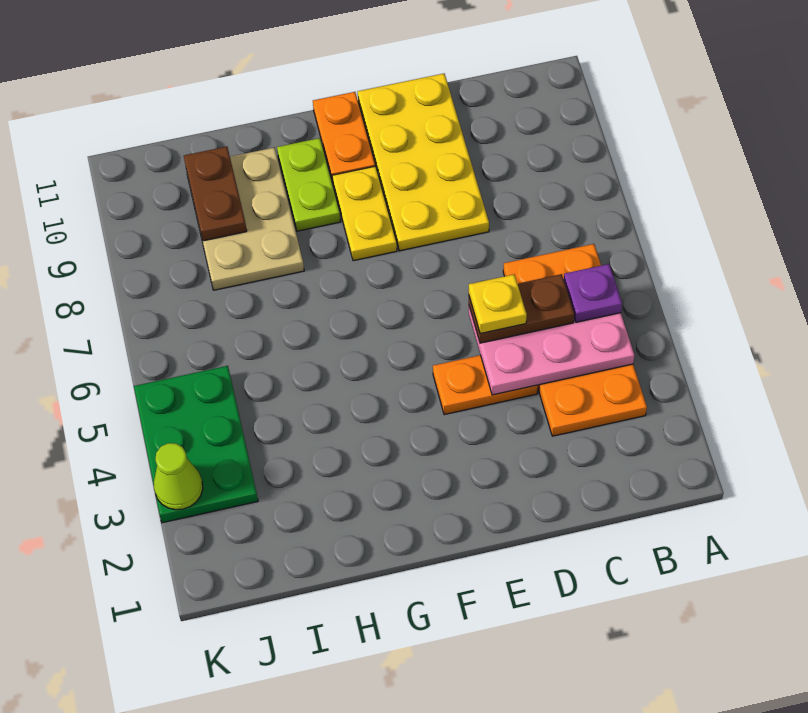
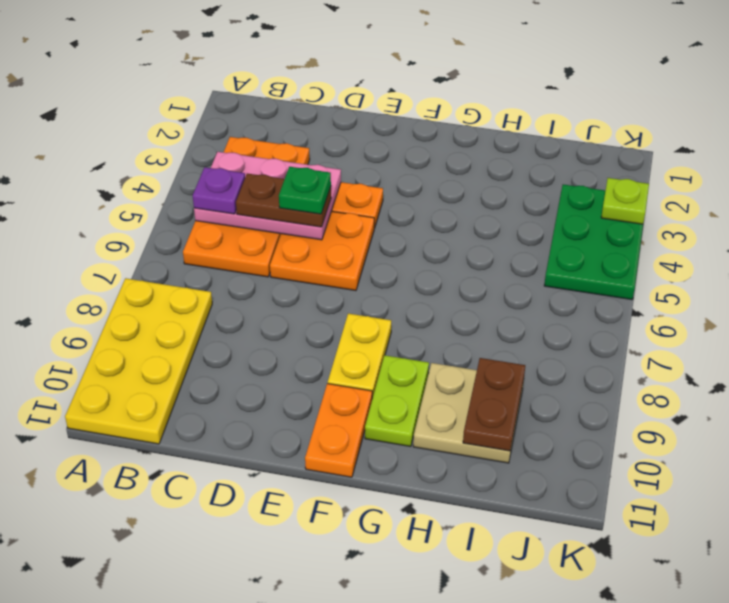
none -> orange plate D5:E6 level 1
yellow plate D5 level 4 -> green plate D5 level 4
yellow plate D8:E11 level 1 -> yellow plate A8:B11 level 1
tan plate H8:I10 level 1 -> tan plate H9:I10 level 1
lime cone K3 level 2 -> lime plate K3 level 2

